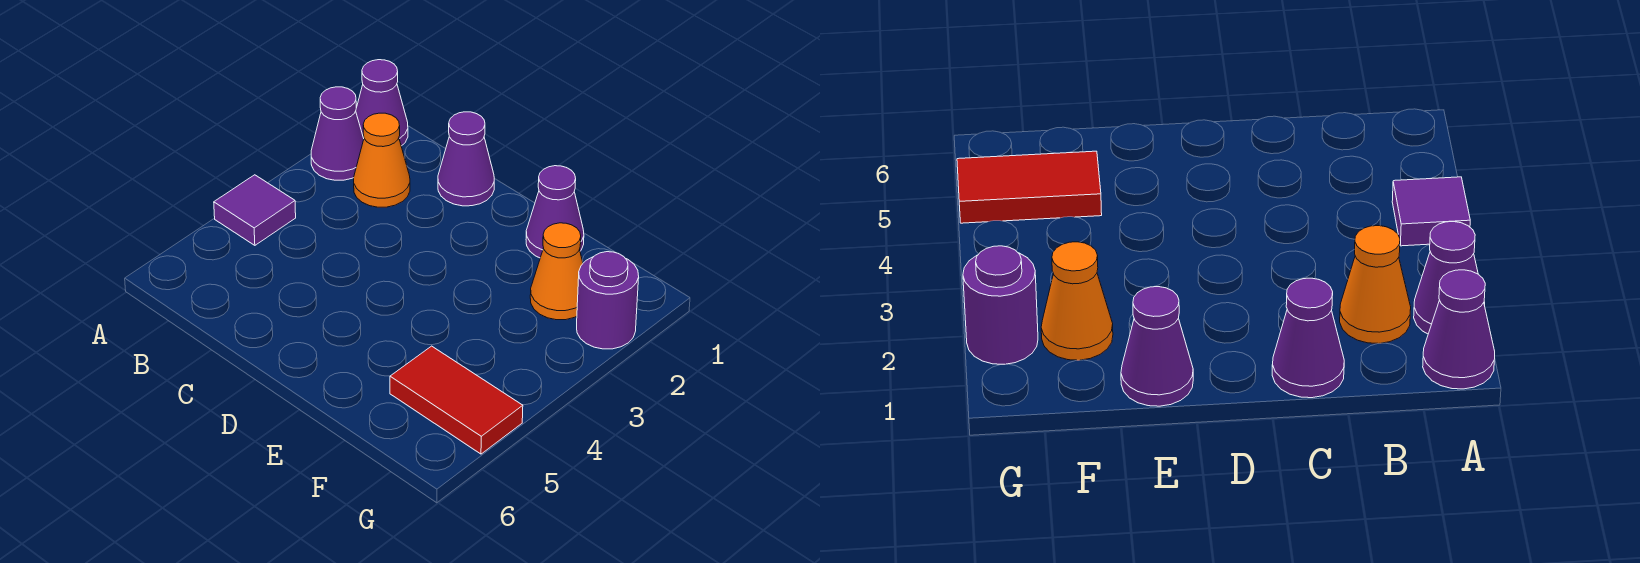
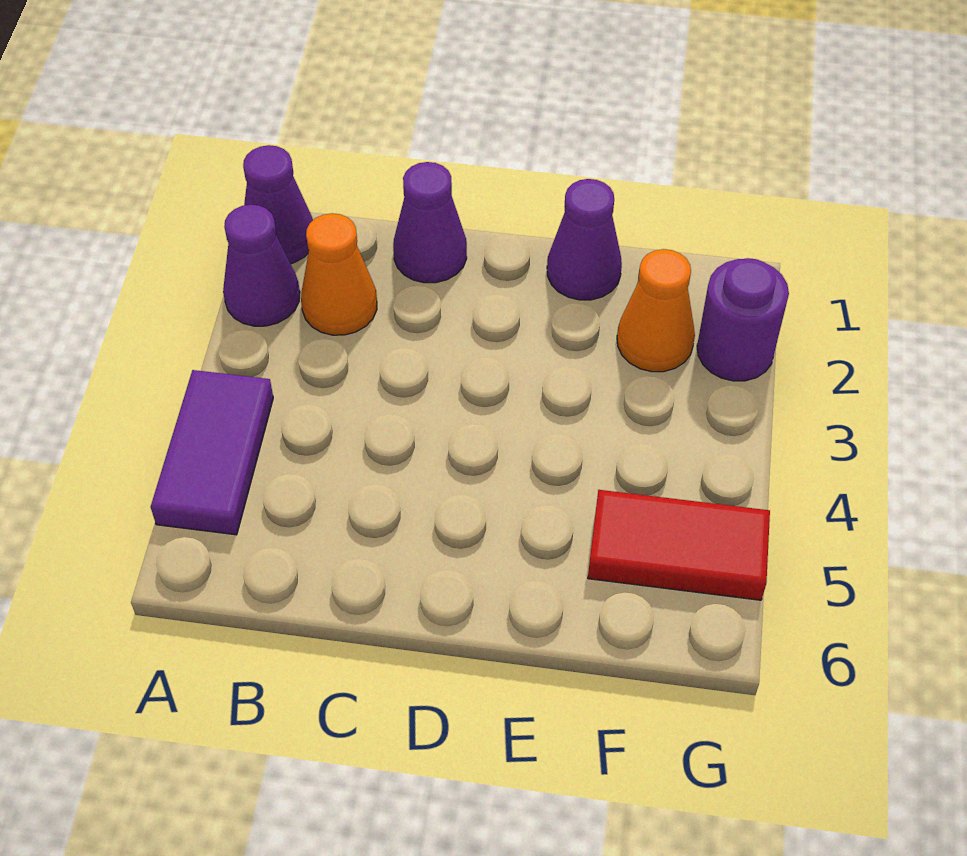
purple tile A4 level 1 -> purple tile A4:A5 level 1

